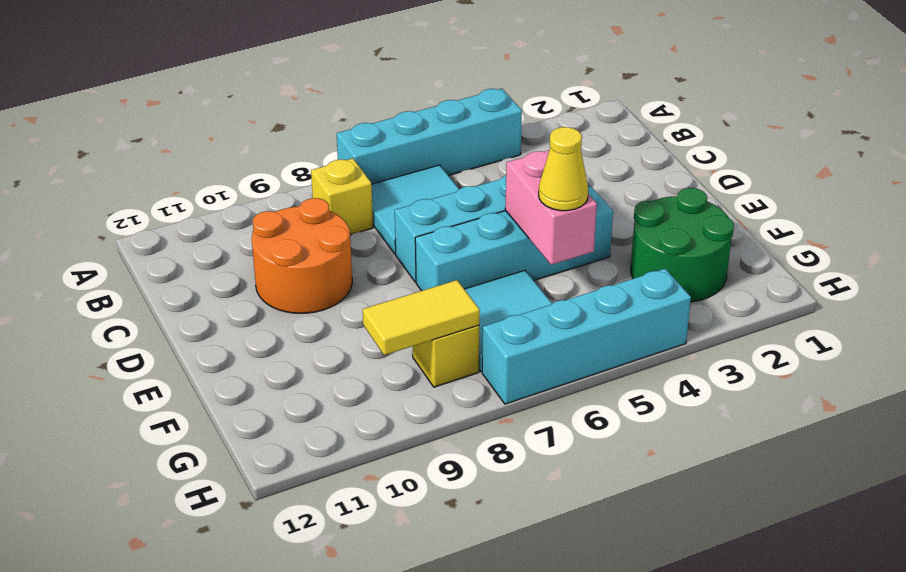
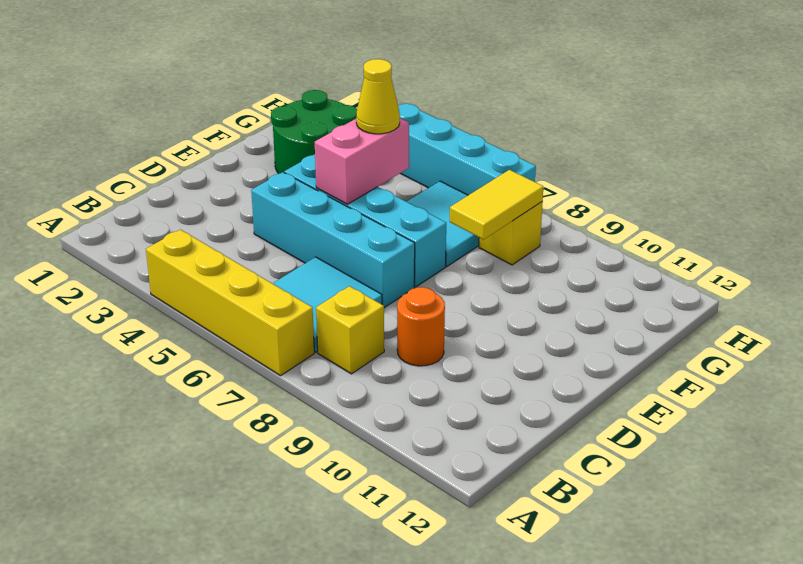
cyan brick A4:A7 level 1 -> yellow brick A4:A7 level 1
orange round brick C9:D10 level 1 -> orange round brick C9 level 1
yellow tile G8:G9 level 2 -> yellow tile F8:G8 level 2

